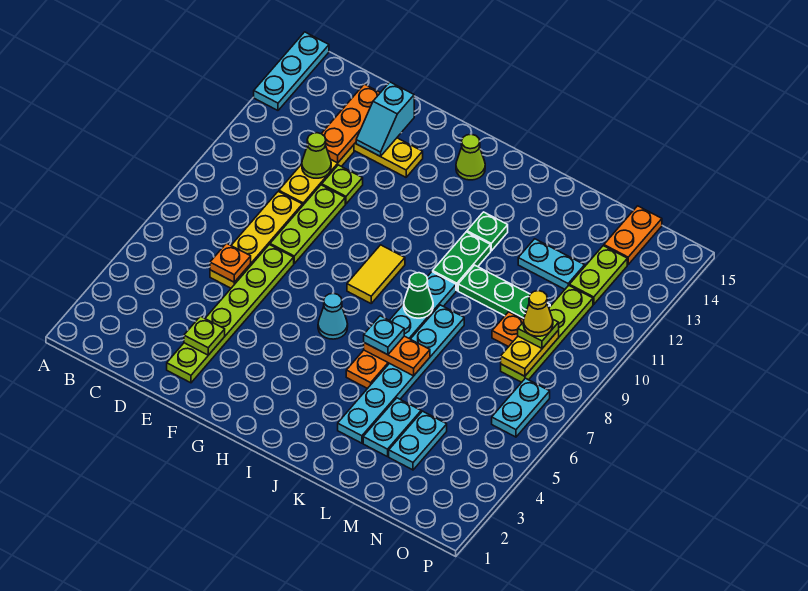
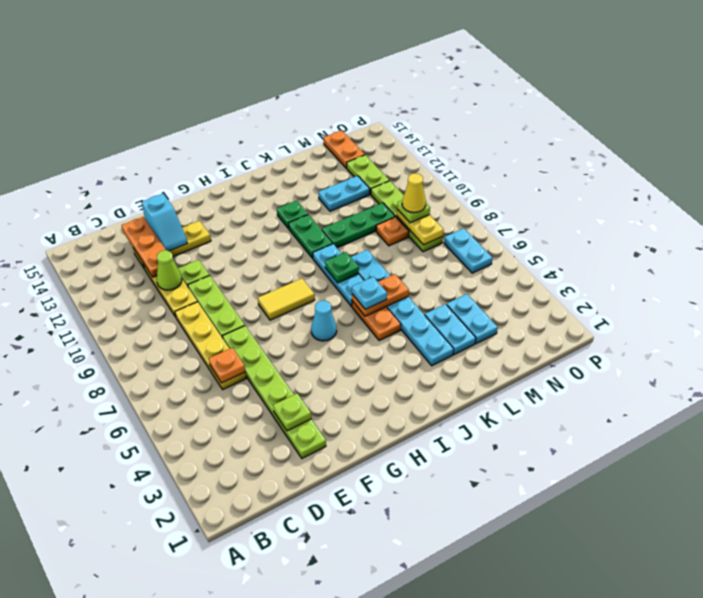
cyan plate A13:A15 level 1 -> none
yellow tile H8:H9 level 1 -> yellow tile G8:H8 level 1
lime cone H14 level 1 -> none
green cone J8 level 2 -> green plate J8 level 2

